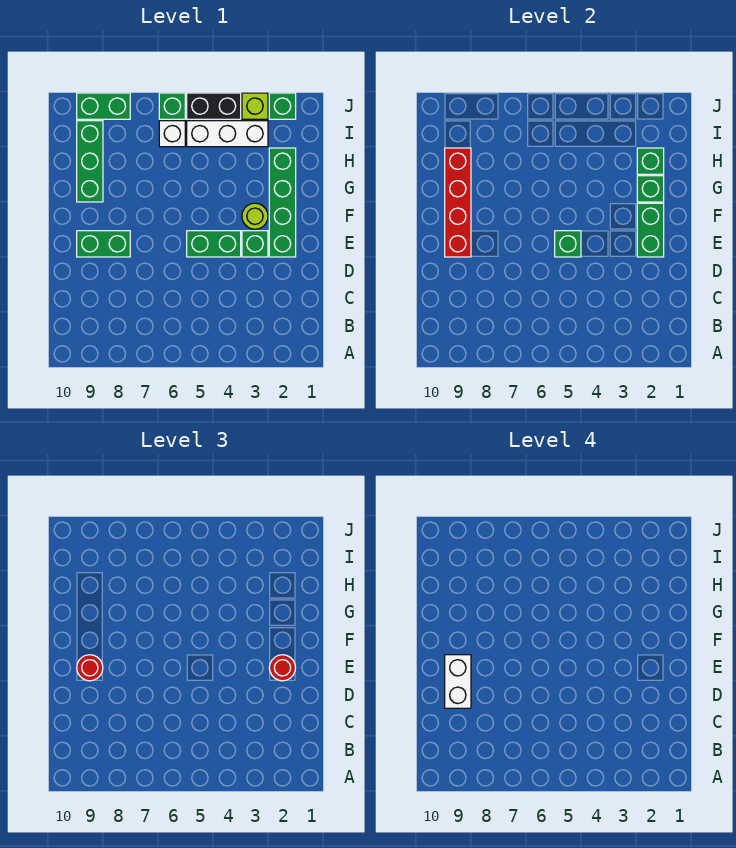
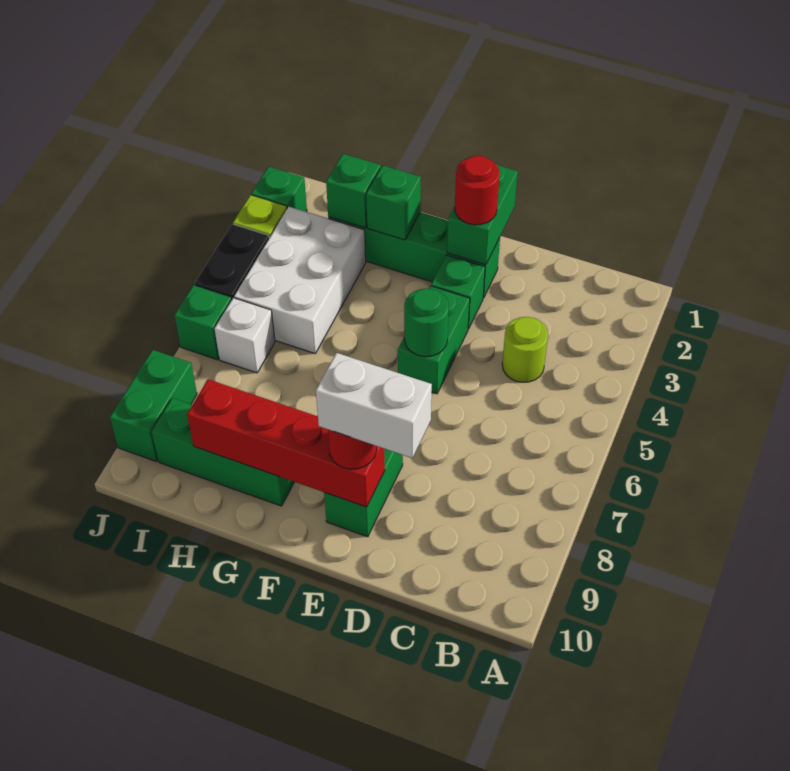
green brick E2:F2 level 2 -> green brick E1:E2 level 2
green brick E5 level 2 -> green round brick E5 level 2
lime round brick F3 level 1 -> lime round brick C4 level 1
white brick I3:I5 level 1 -> white brick H3:I5 level 1

